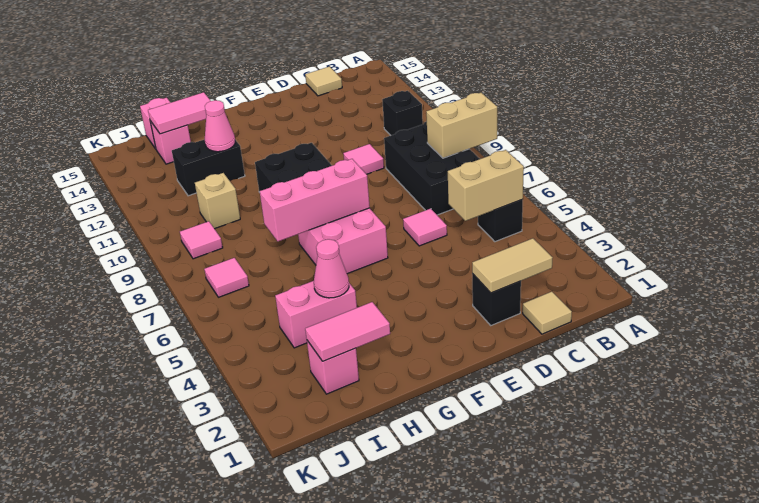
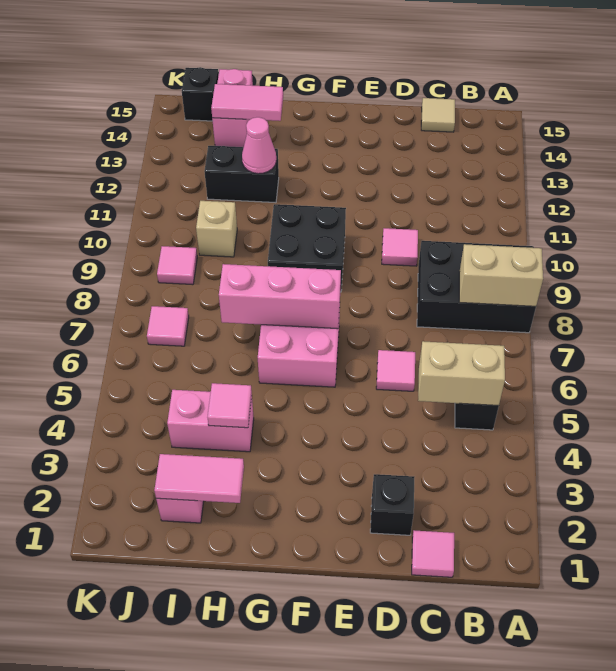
black brick B7:C9 level 1 -> black brick A8:C9 level 1
black brick B11 level 1 -> black brick J15 level 1
tan tile C1 level 1 -> pink tile C1 level 1
tan tile C2:D2 level 2 -> none
pink cone H4 level 2 -> pink tile H4 level 2

